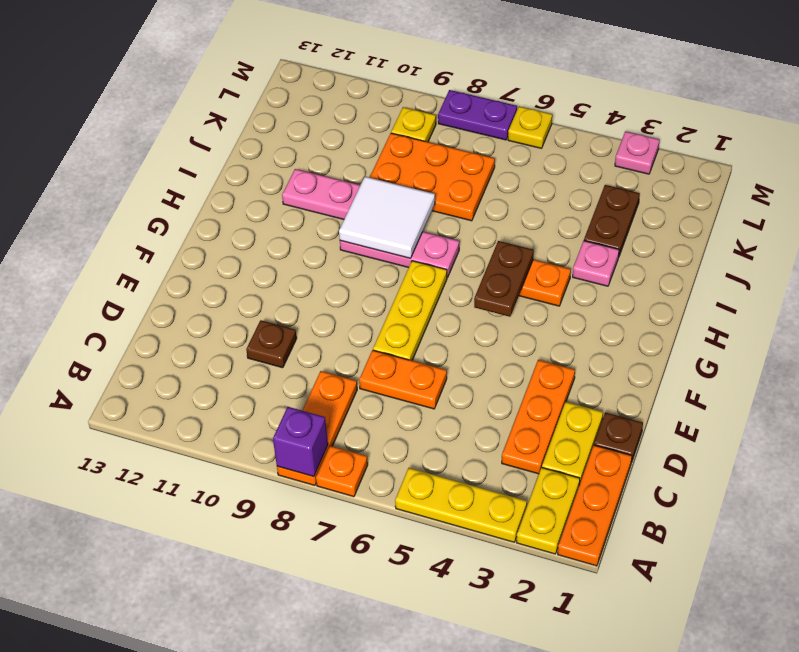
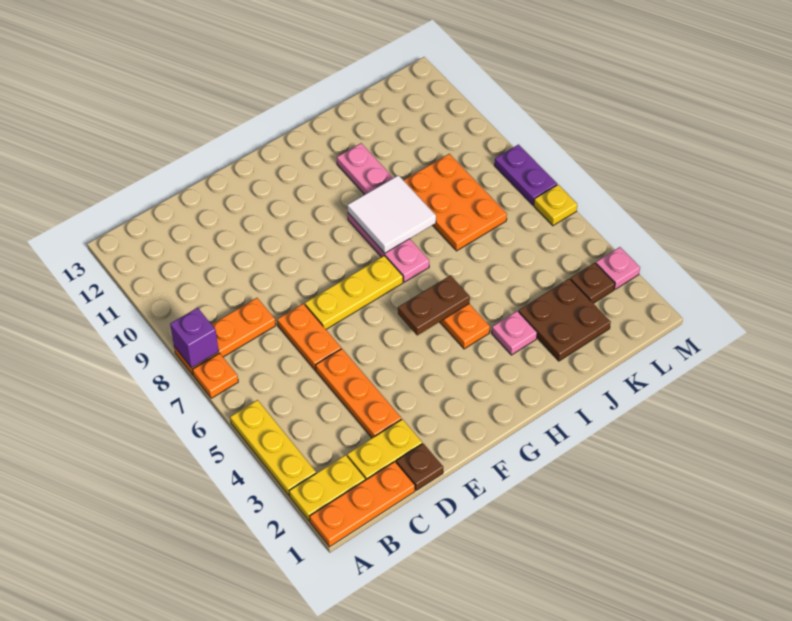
orange plate C3:E3 level 1 -> orange plate D3:D5 level 1
brown plate D10 level 1 -> brown plate L3 level 1
brown plate J3:K3 level 1 -> brown plate J2:K3 level 1
yellow plate L9 level 1 -> none

